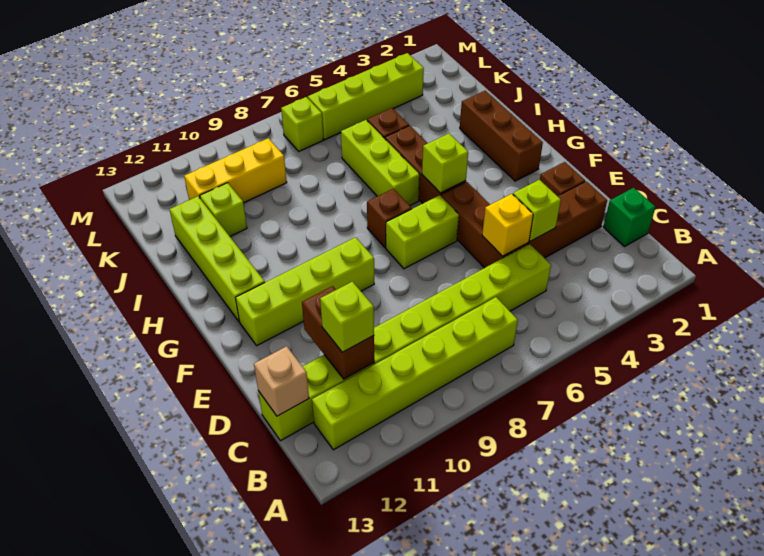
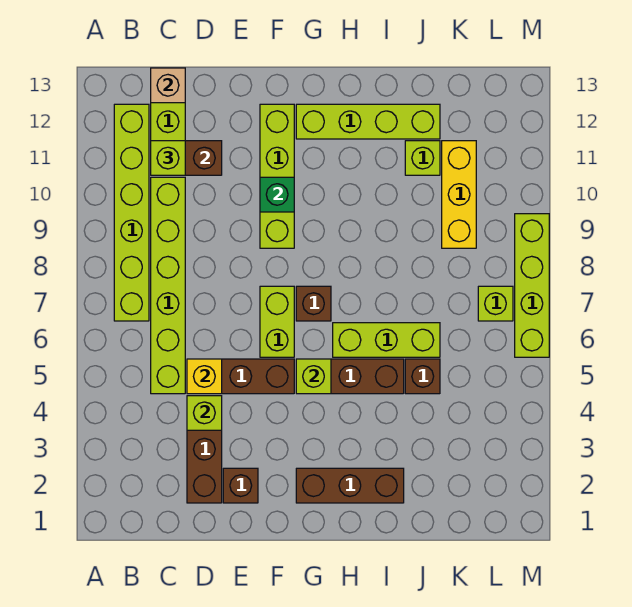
green brick C1 level 1 -> green brick F10 level 2
lime brick L3:L6 level 1 -> lime brick M6:M9 level 1

